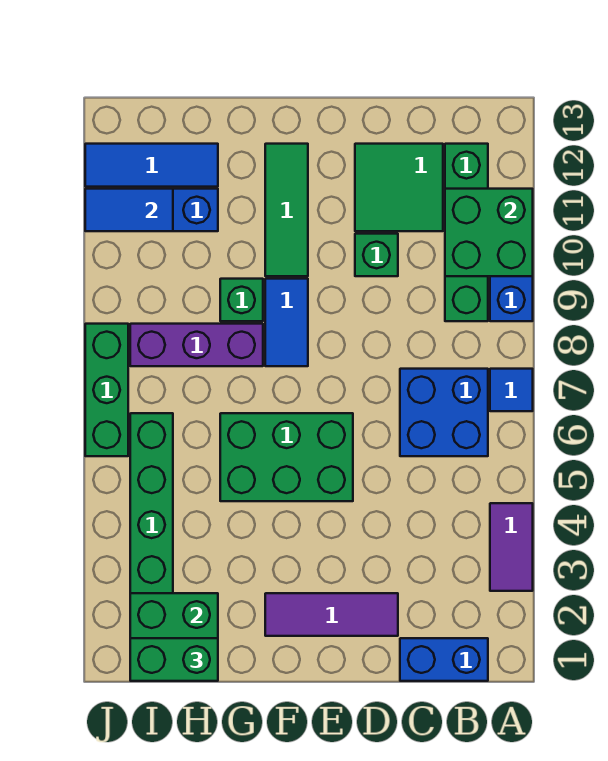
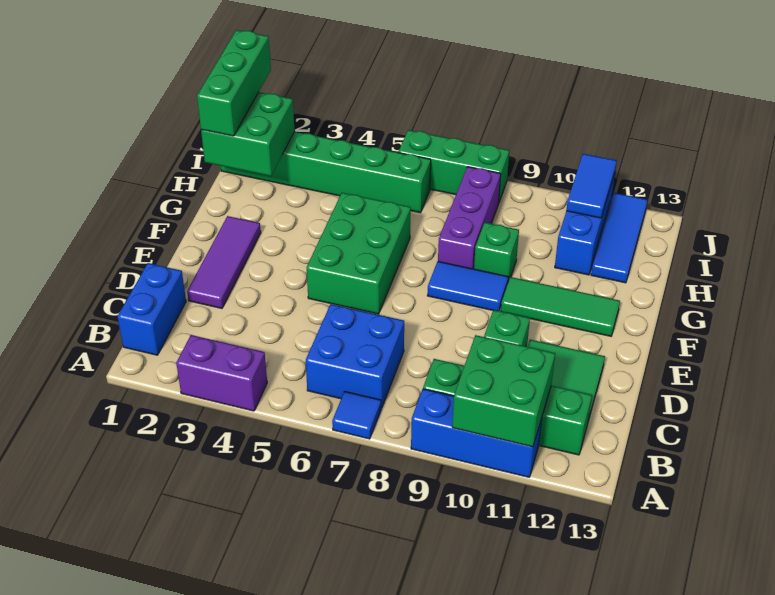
purple tile A3:A4 level 1 -> purple brick A3:A4 level 1
green brick H1:I1 level 3 -> green brick H1:J1 level 3

